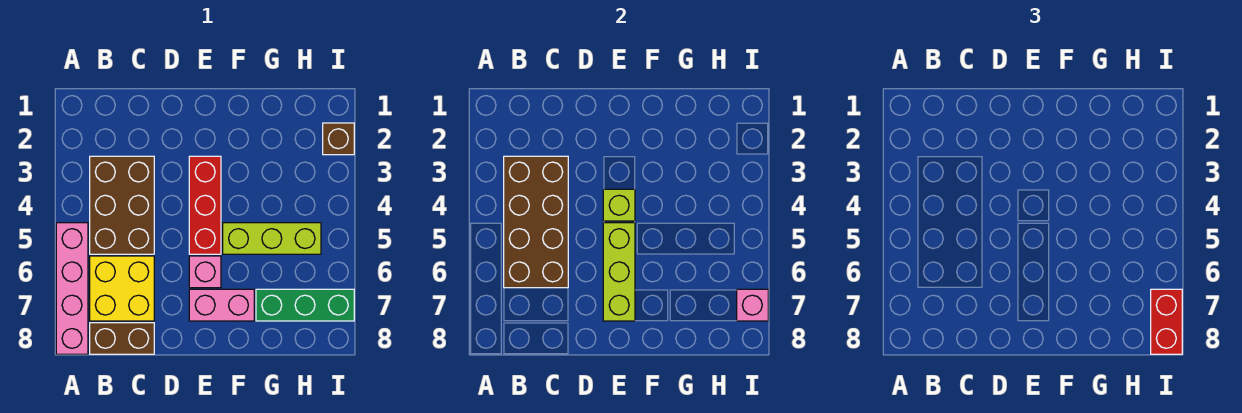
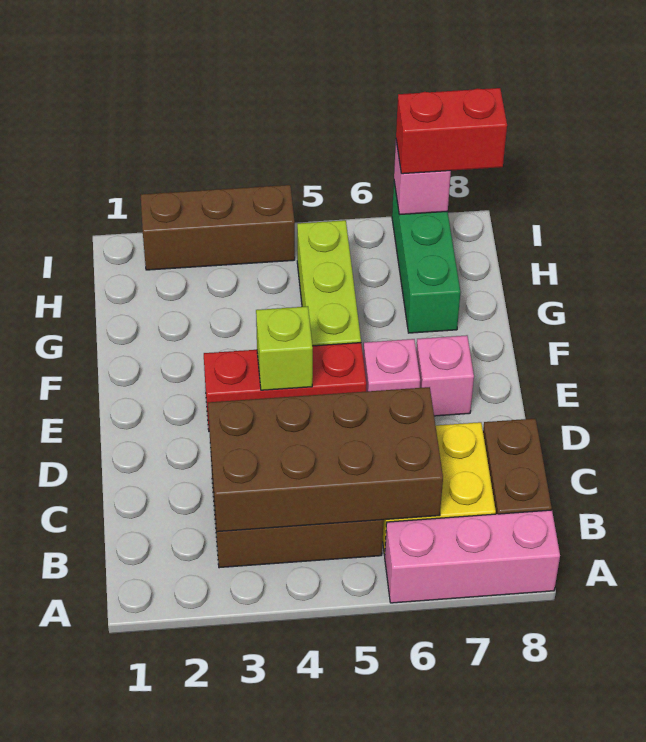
pink brick A5:A8 level 1 -> pink brick A6:A8 level 1
lime brick E5:E7 level 2 -> none
pink brick E7:F7 level 1 -> pink brick E7 level 1
brown brick I2 level 1 -> brown brick I2:I4 level 1

